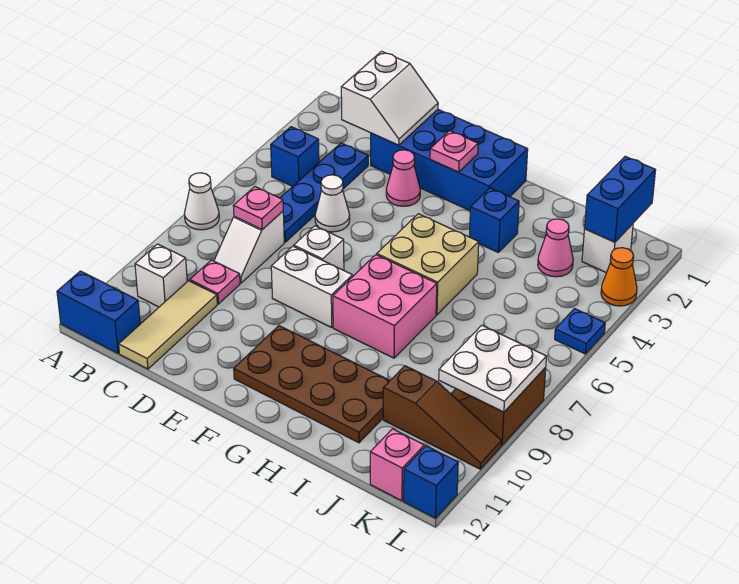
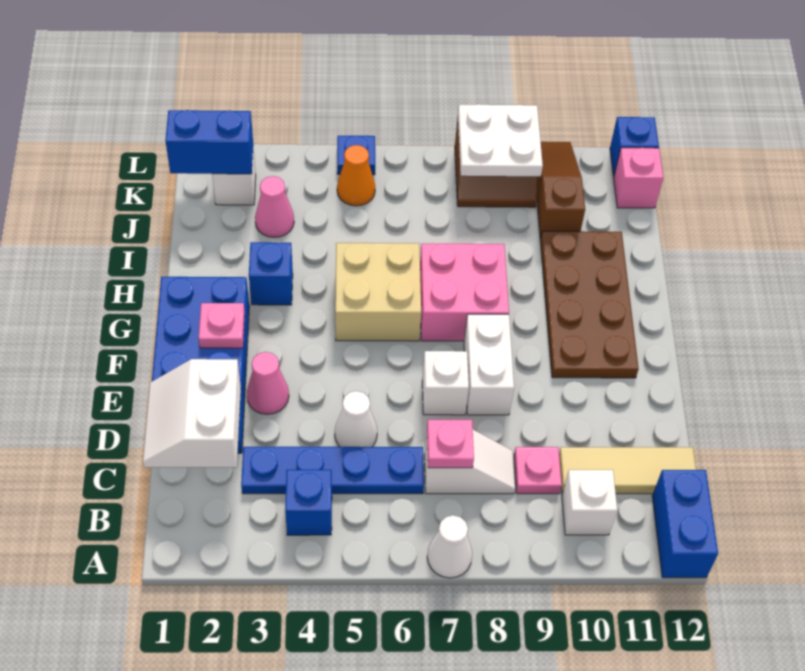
white slope C1:D2 level 2 top C -> white slope C1:D2 level 2 top 2
orange cone L3 level 1 -> orange cone K5 level 1

